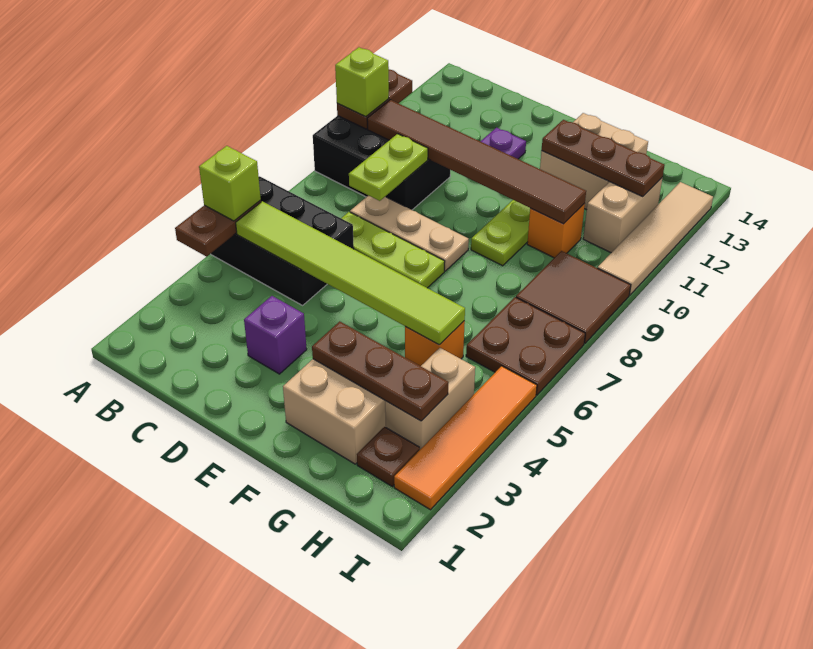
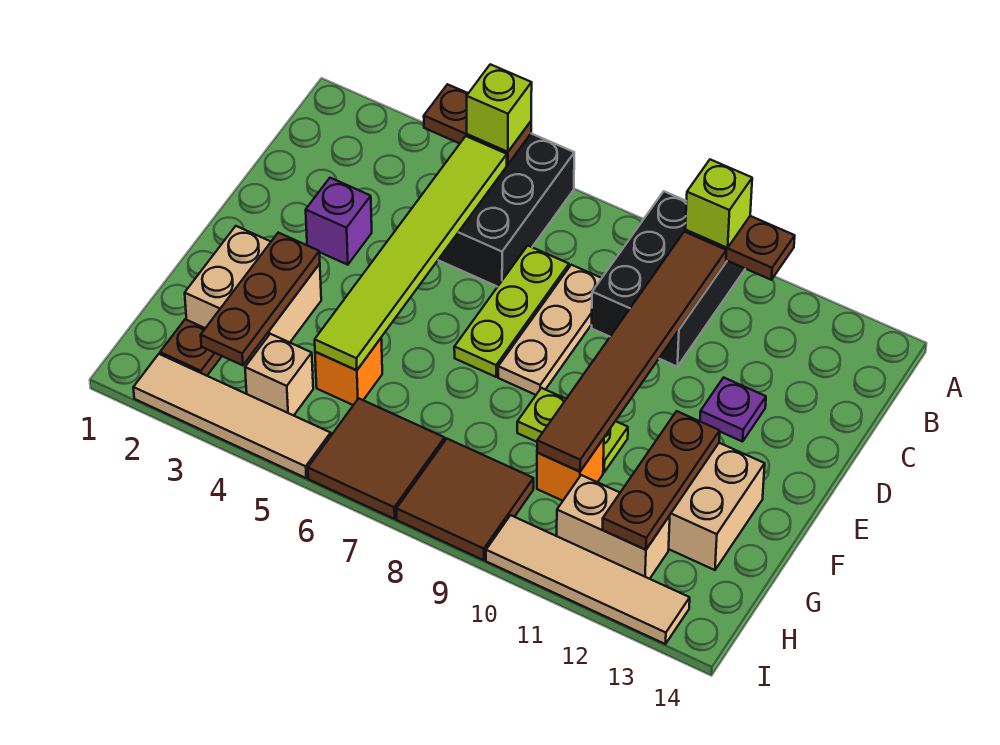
lime plate C8:C9 level 2 -> none
tan brick H3:H4 level 1 -> tan brick H4 level 1
brown plate H6:I7 level 1 -> brown tile H6:I7 level 1
orange tile I2:I5 level 1 -> tan tile I2:I5 level 1

